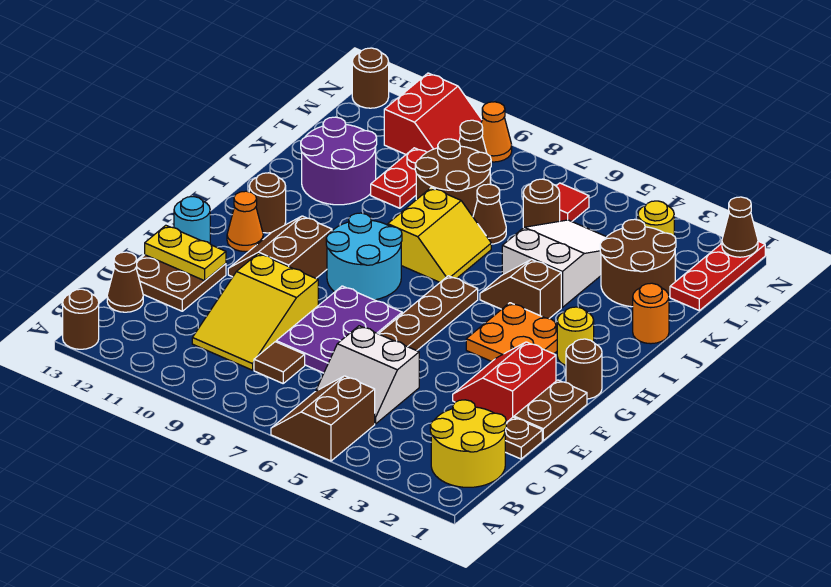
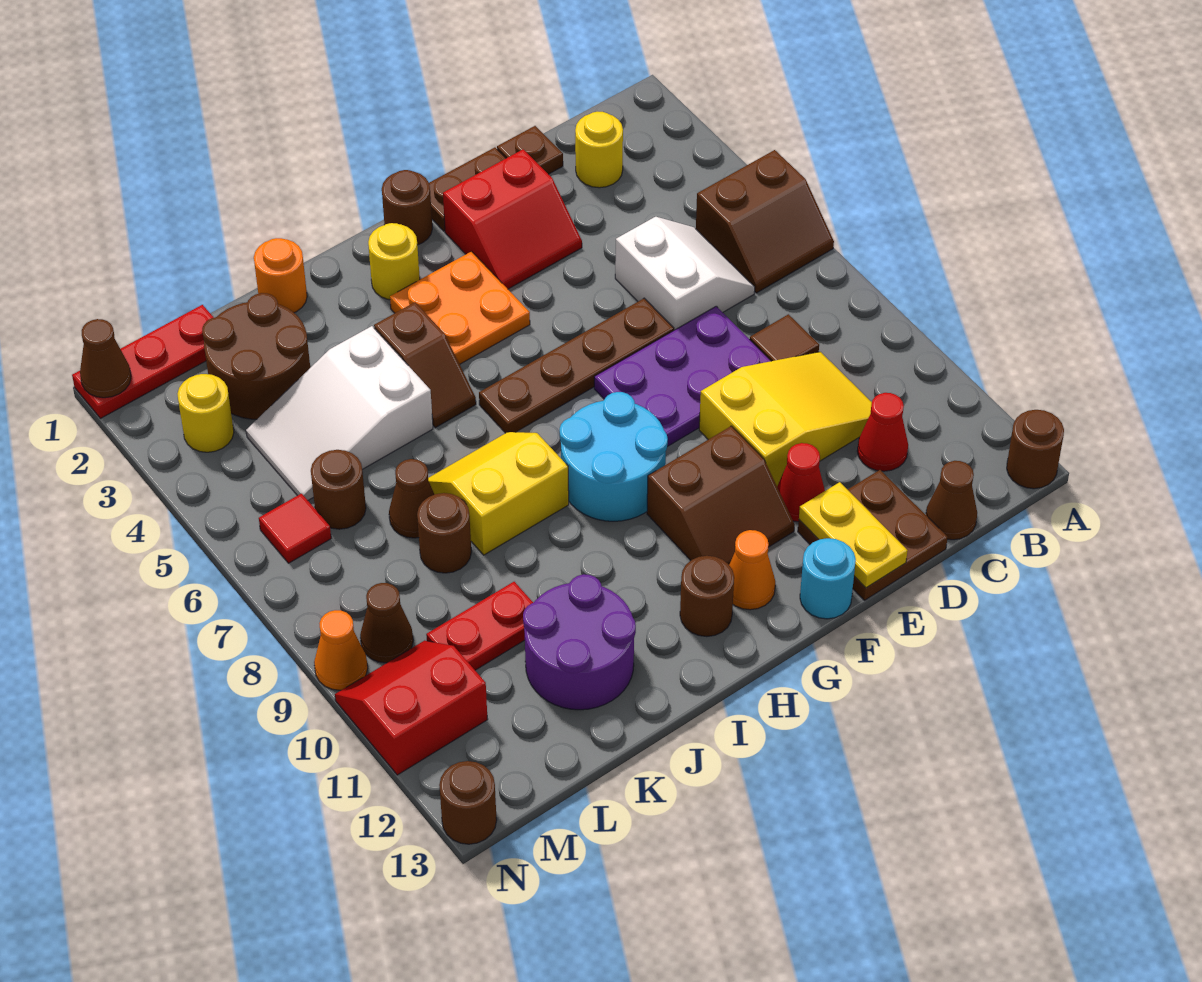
yellow round brick B1:C2 level 1 -> yellow round brick C2 level 1
none -> red cone C11 level 1
none -> red cone E11 level 1
brown round brick K8:L9 level 1 -> brown round brick K8 level 1

